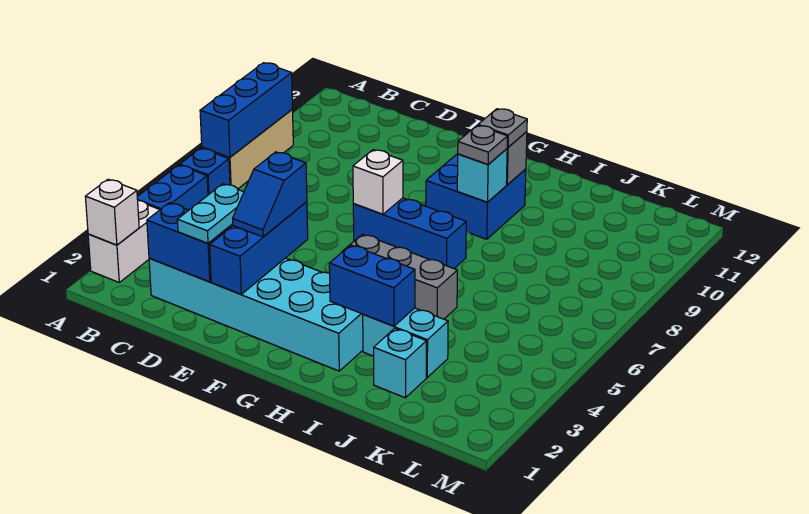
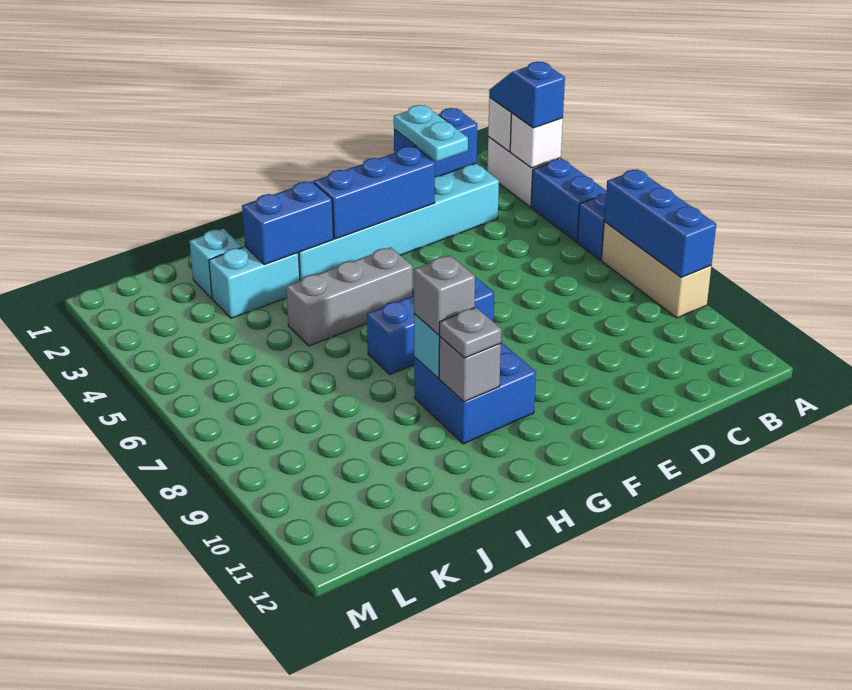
blue brick E2:E4 level 2 -> blue brick E3:G3 level 2
blue slope E3:E4 level 3 top 4 -> blue slope A2:A3 level 3 top 3
white brick F7 level 2 -> white brick A3 level 2
grey plate H9 level 3 -> grey brick H9 level 3

